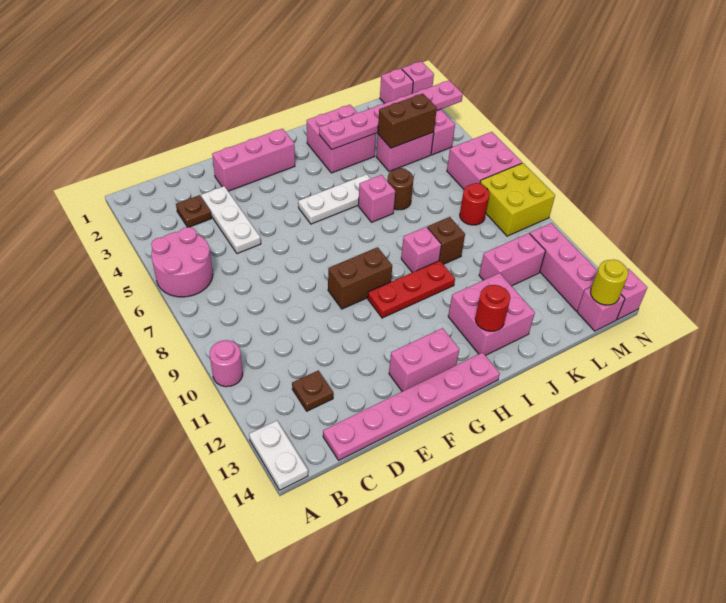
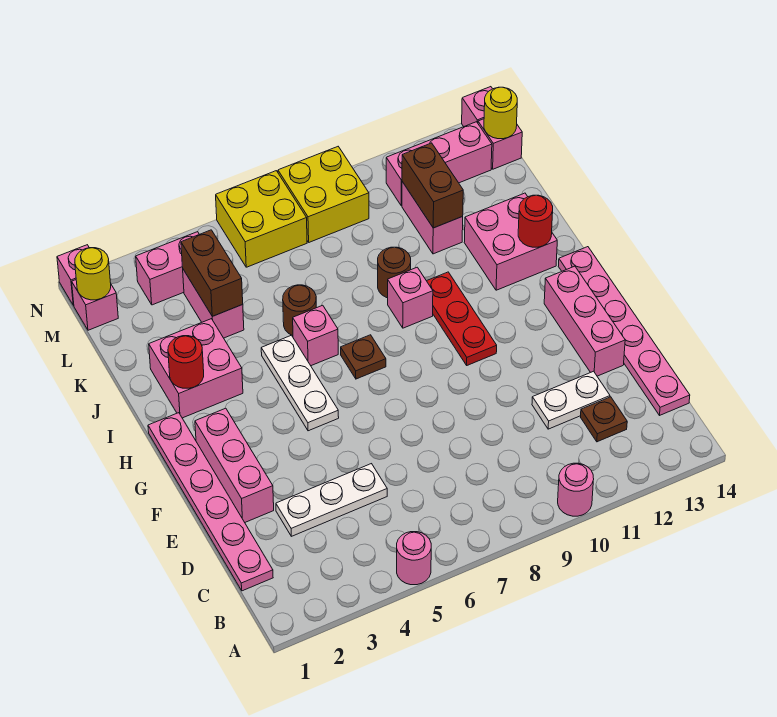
pink round brick A5:B6 level 1 -> pink round brick A5 level 1
white plate A13:A14 level 1 -> white plate D11:D12 level 1
brown plate C3 level 1 -> brown plate H7 level 1
brown brick F9:G9 level 1 -> brown brick K11:L11 level 2
pink brick F13:G13 level 1 -> pink brick E13:G13 level 1
pink plate I3:N3 level 2 -> pink plate C1:H1 level 1
brown brick J9 level 1 -> brown round brick J9 level 1
red round brick L8 level 1 -> red round brick I2 level 2
none -> yellow round brick M1 level 2
pink brick M6:N7 level 1 -> yellow brick M6:N7 level 1

